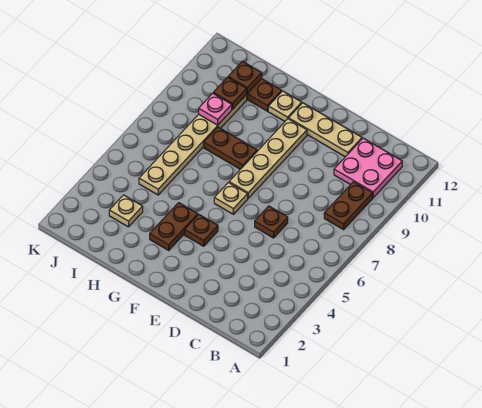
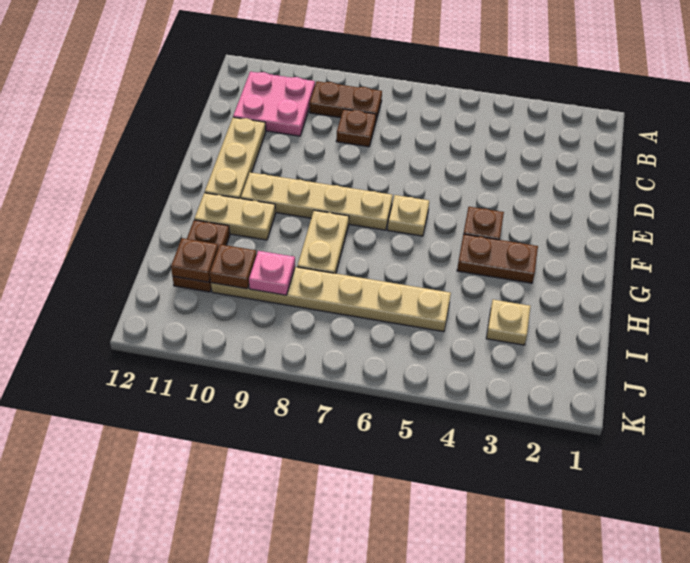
brown plate D6 level 1 -> brown plate C8 level 1
brown plate G8:H8 level 1 -> tan plate G8:H8 level 1
tan plate G11 level 1 -> tan plate G10:G11 level 1

